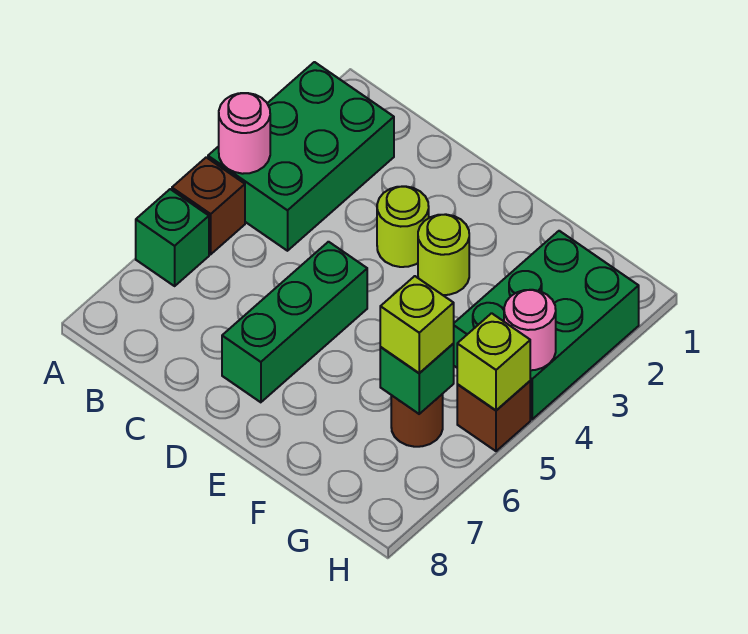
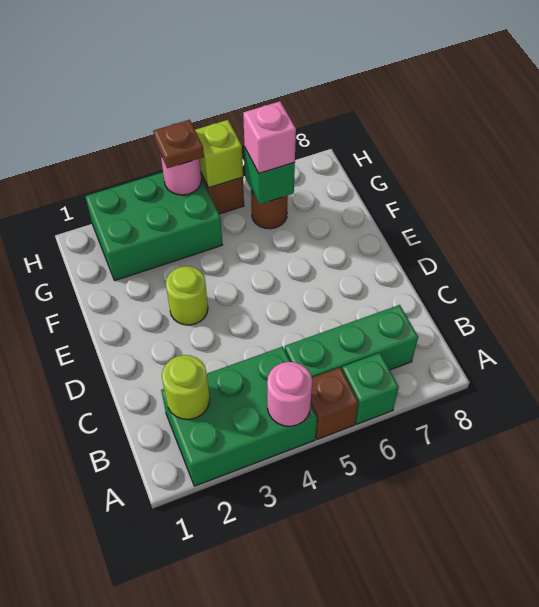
lime round brick D3 level 1 -> lime round brick B2 level 2
green brick D5:D7 level 1 -> green brick B5:B7 level 1
lime brick G6 level 3 -> pink brick G6 level 3
none -> brown plate H4 level 3

